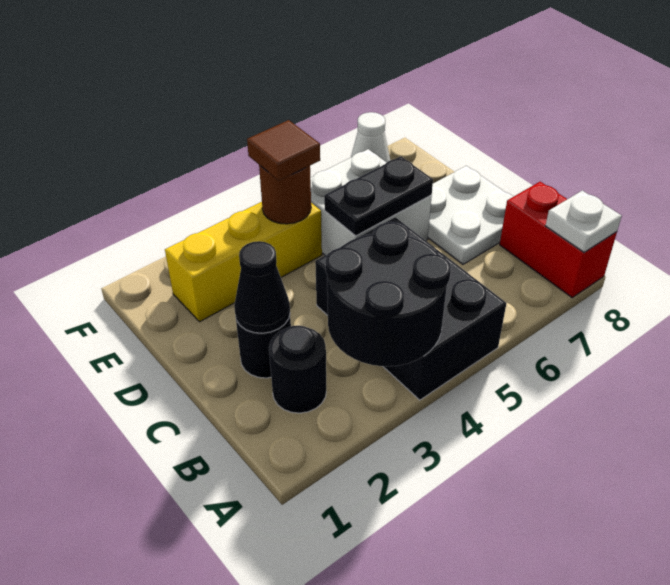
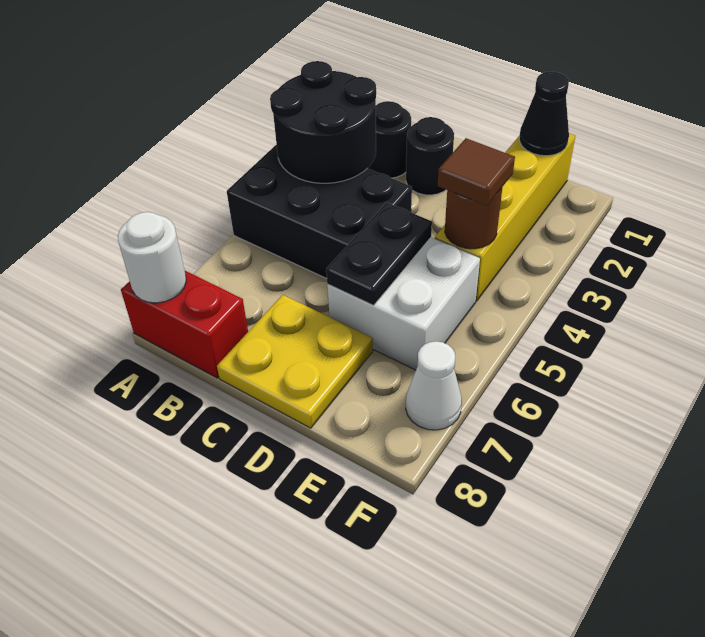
white plate A8 level 2 -> white round brick A8 level 2
black cone C2 level 2 -> black cone E1 level 2
white plate C7:D8 level 1 -> yellow plate C7:D8 level 1
yellow brick E2:E4 level 1 -> yellow brick E1:E4 level 1

